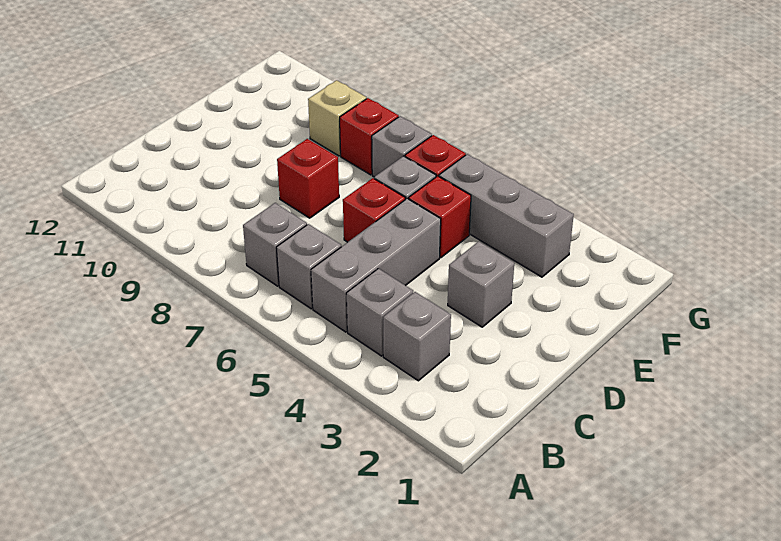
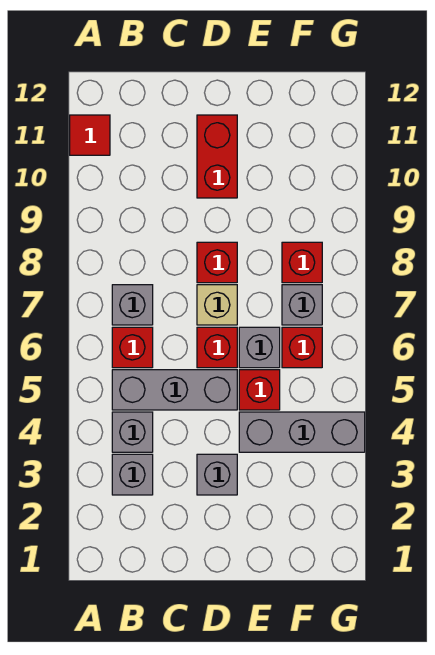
none -> red tile A11 level 1
grey brick B6 level 1 -> red brick B6 level 1
none -> red brick D10:D11 level 1
grey brick F3:F5 level 1 -> grey brick E4:G4 level 1
tan brick F9 level 1 -> tan brick D7 level 1

